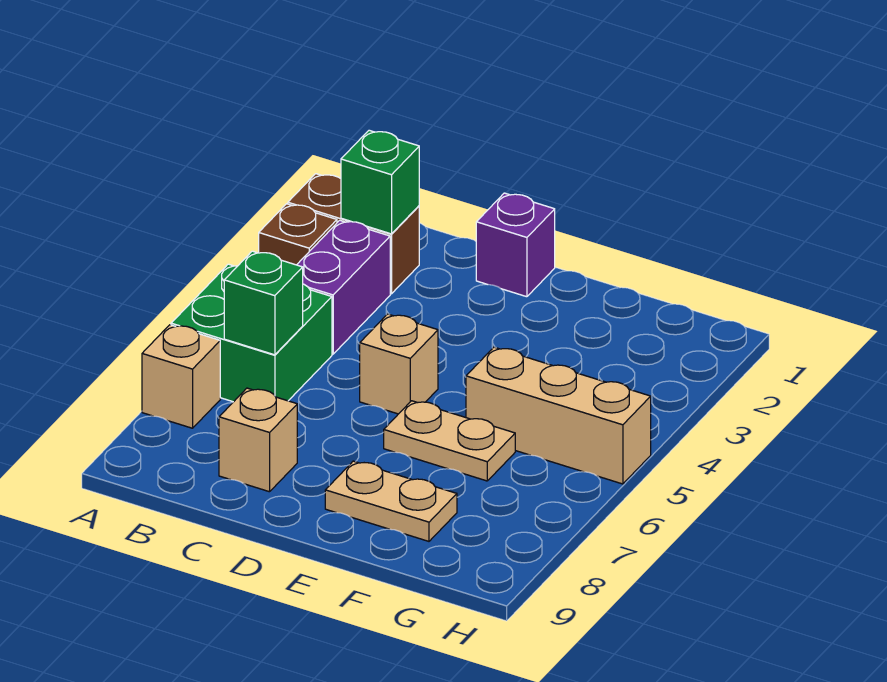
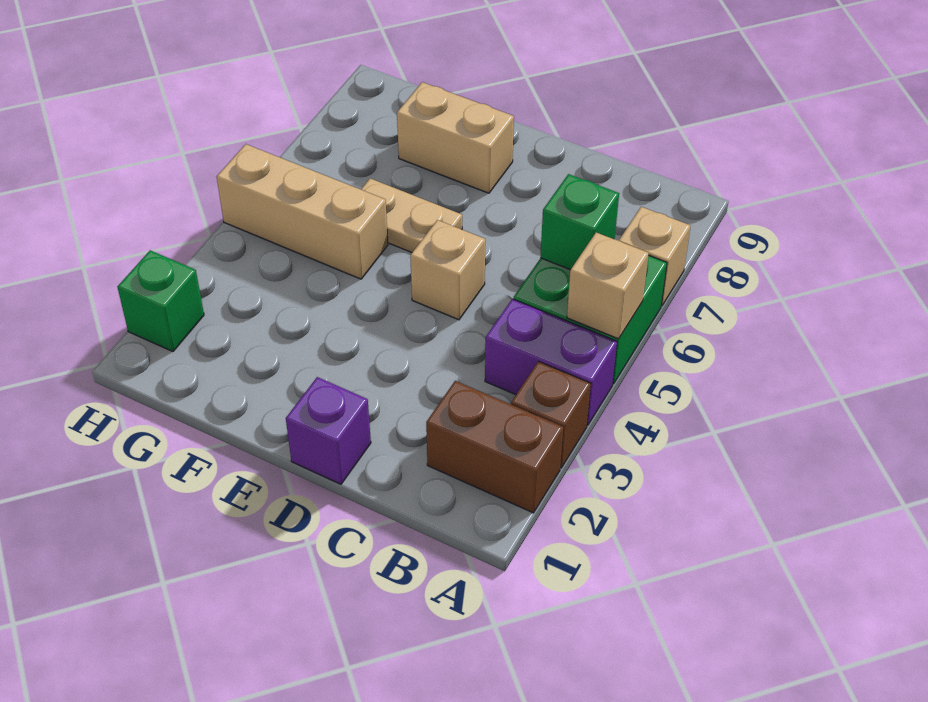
green brick B2 level 2 -> green brick H2 level 1
purple brick B3:B4 level 1 -> purple brick A4:B4 level 1
tan brick C8 level 1 -> tan brick A5 level 2
tan plate E8:F8 level 1 -> tan brick E8:F8 level 1

